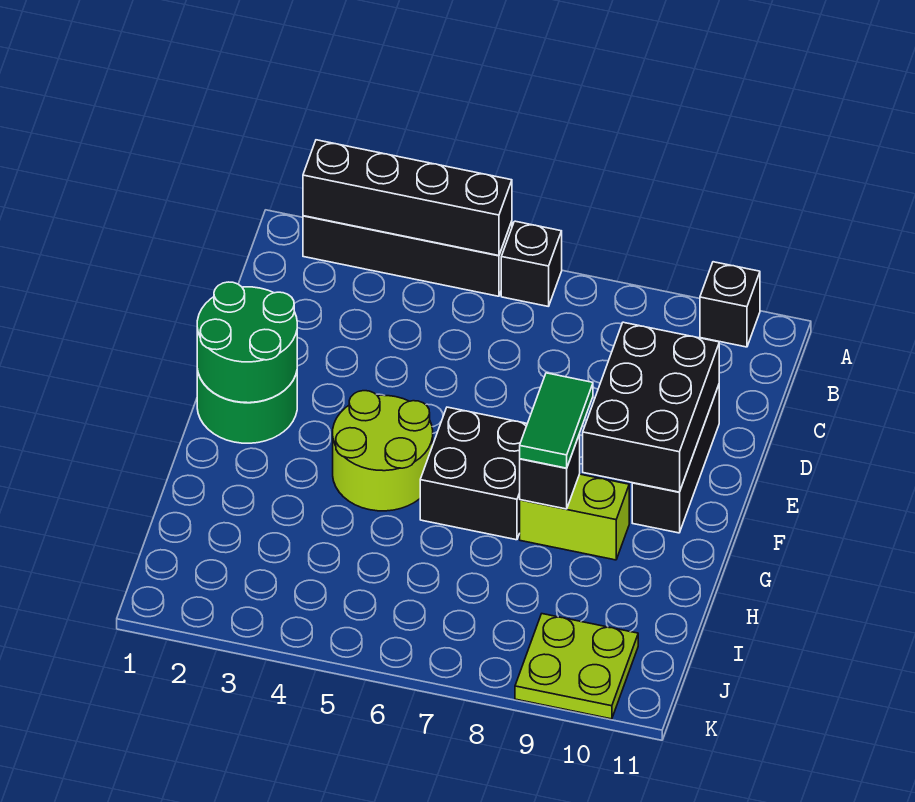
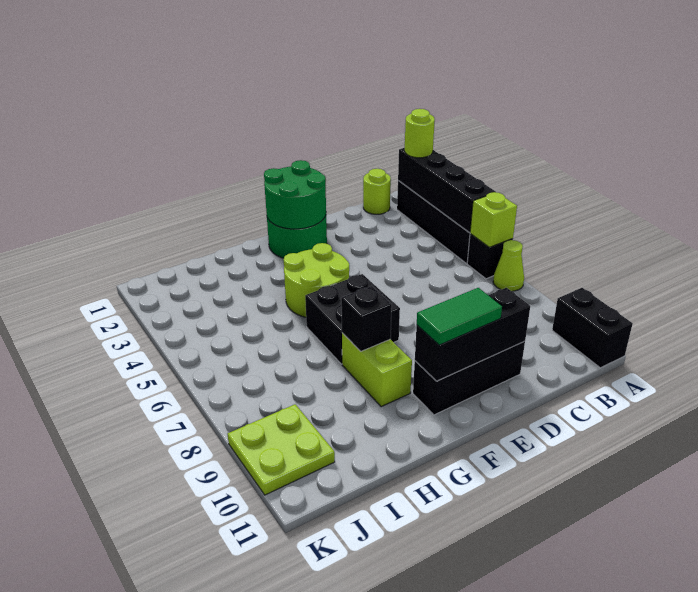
none -> lime round brick A2 level 3
none -> lime brick A6 level 2
none -> lime cone A7 level 1
black brick A10 level 1 -> black brick A10:A11 level 1
none -> lime round brick B1 level 1
black brick D9:F10 level 2 -> black brick D10:F10 level 2
green tile F8:G8 level 3 -> green tile E10:F10 level 3

